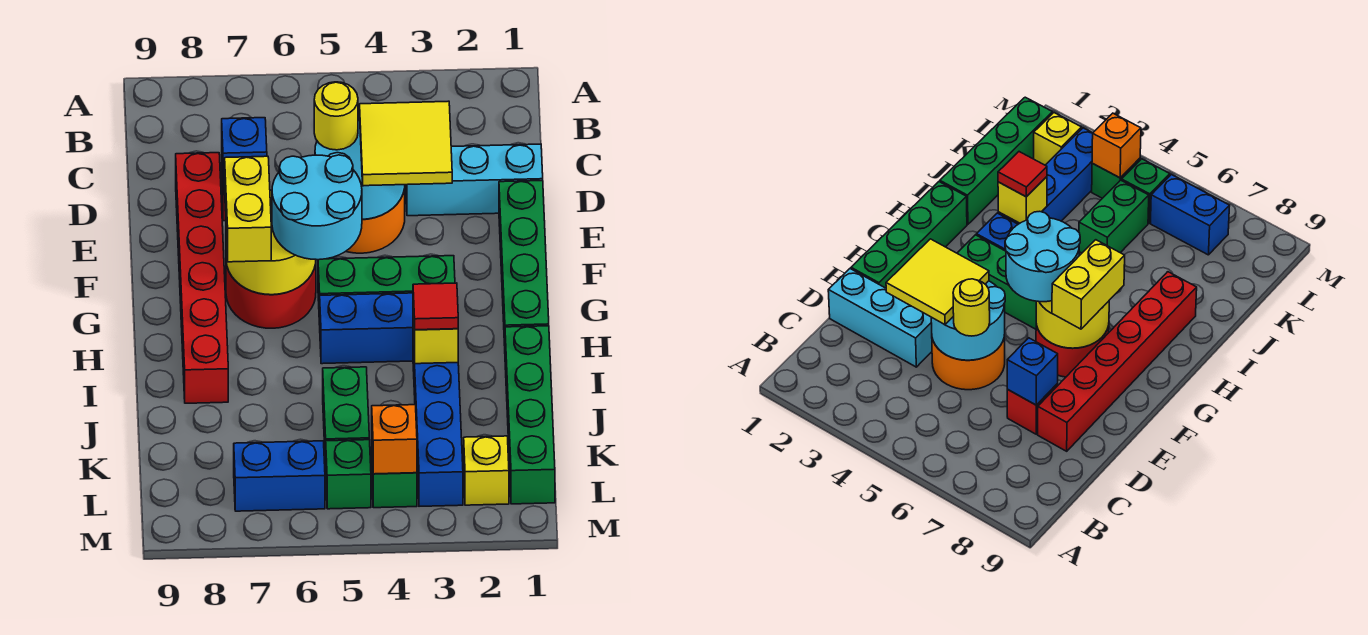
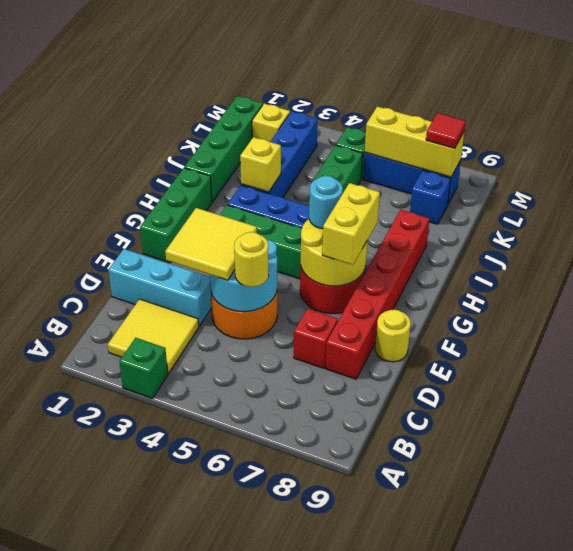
none -> yellow tile B2:C3 level 1
blue brick D7 level 2 -> blue brick K8 level 1
green brick E1:H1 level 1 -> green brick F1:H1 level 1
none -> yellow round brick E9 level 1
cyan round brick F5:G6 level 3 -> cyan round brick G6 level 3
red tile I3 level 3 -> red tile L8 level 3
green brick L4 level 1 -> green brick A3 level 1
orange brick L4 level 2 -> none
blue brick L6:L7 level 1 -> blue brick L6:L8 level 1
none -> yellow brick L6:L8 level 2

